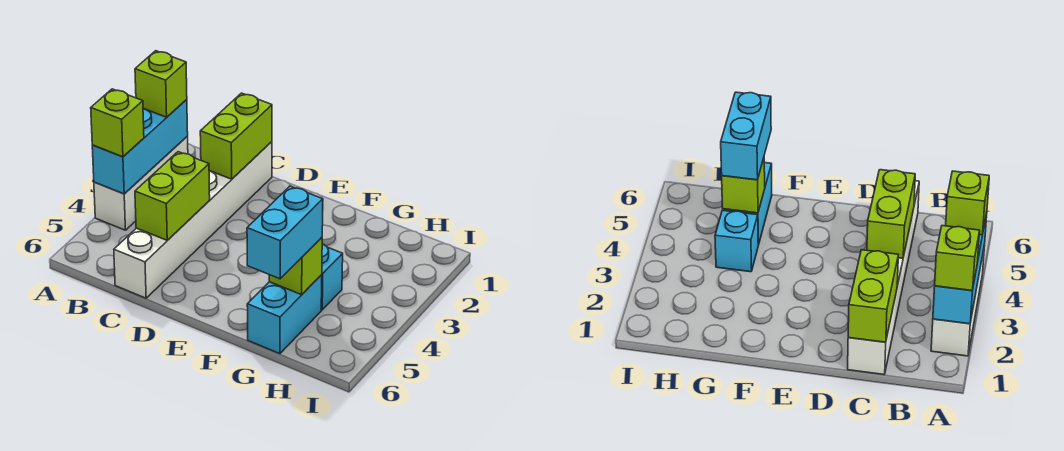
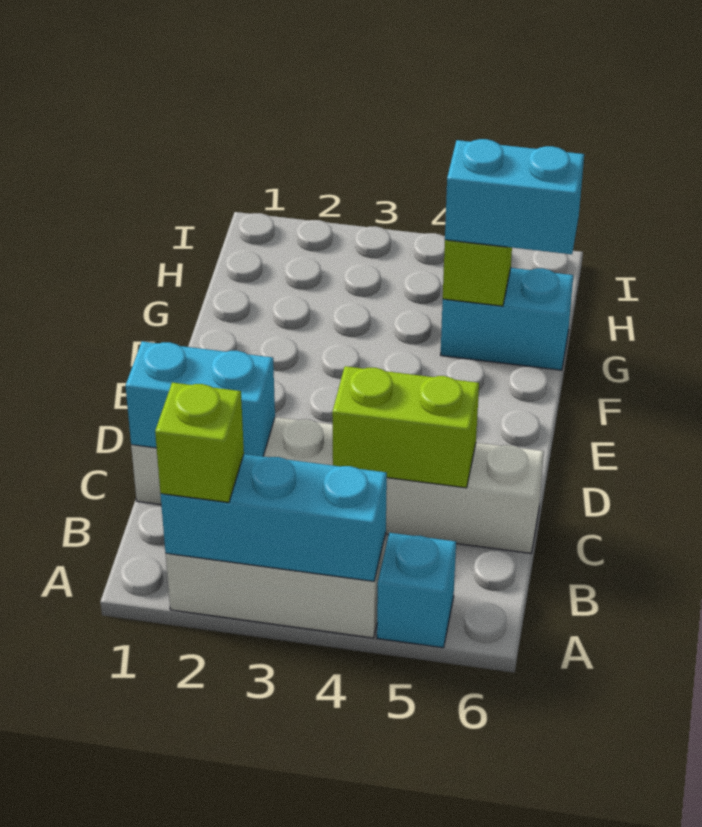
lime brick A4 level 3 -> none
lime brick C1:C2 level 2 -> cyan brick C1:C2 level 2
cyan brick G4 level 1 -> cyan brick A5 level 1

